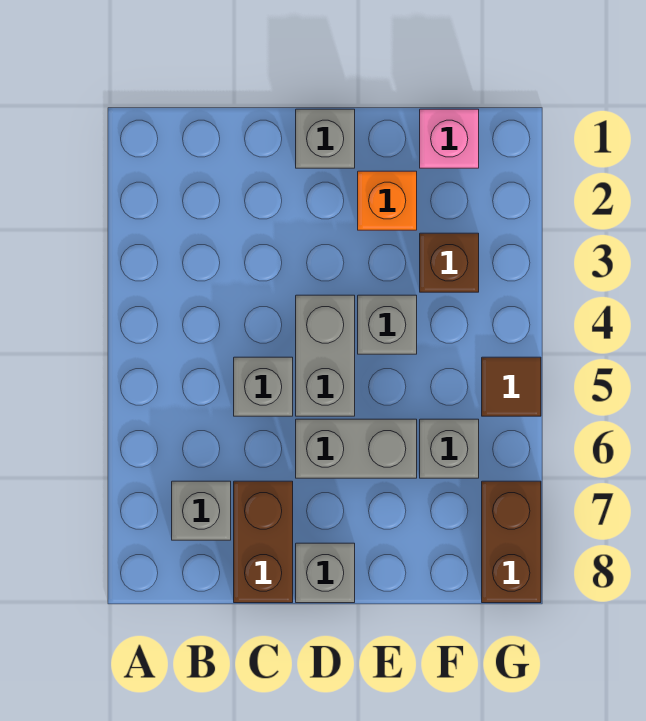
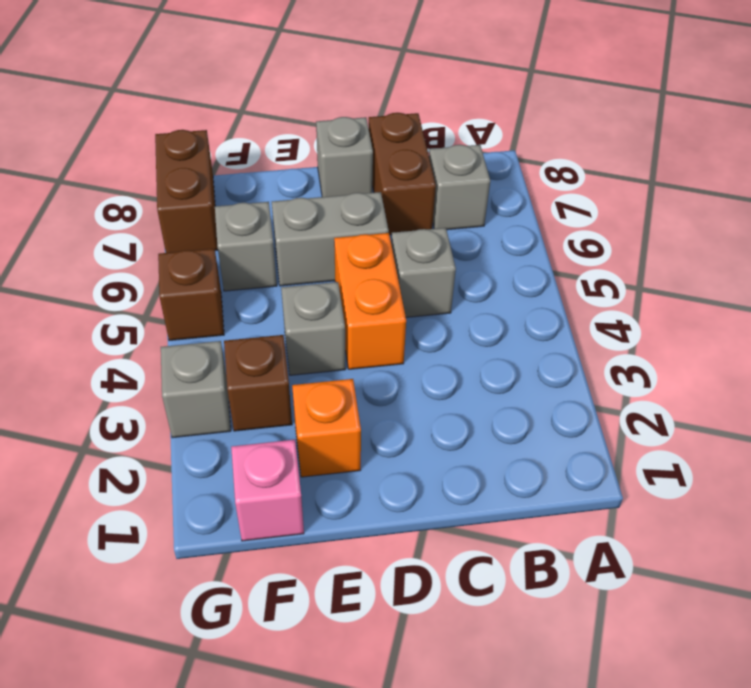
grey brick D1 level 1 -> grey brick G3 level 1
grey brick D4:D5 level 1 -> orange brick D4:D5 level 1
brown tile G5 level 1 -> brown brick G5 level 1

